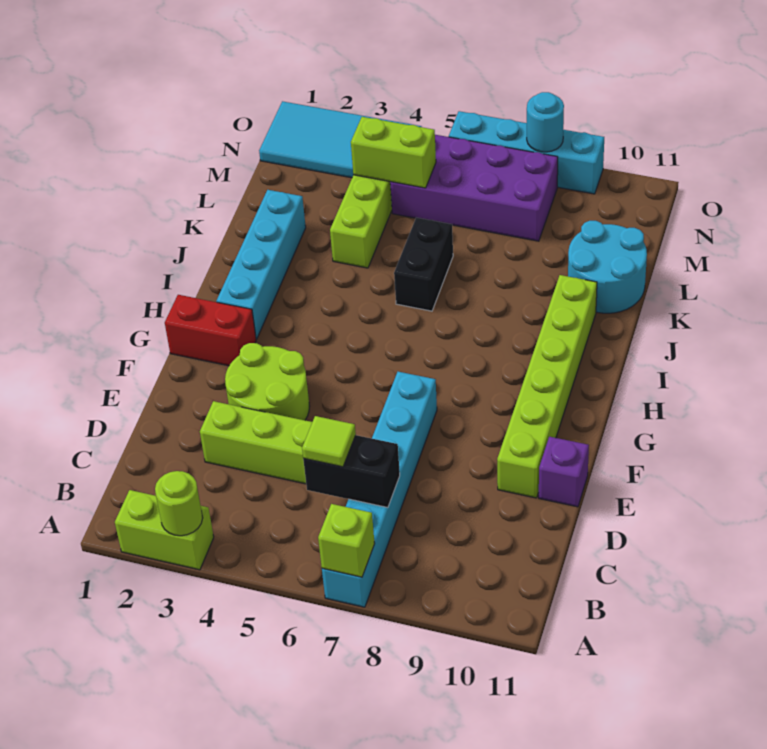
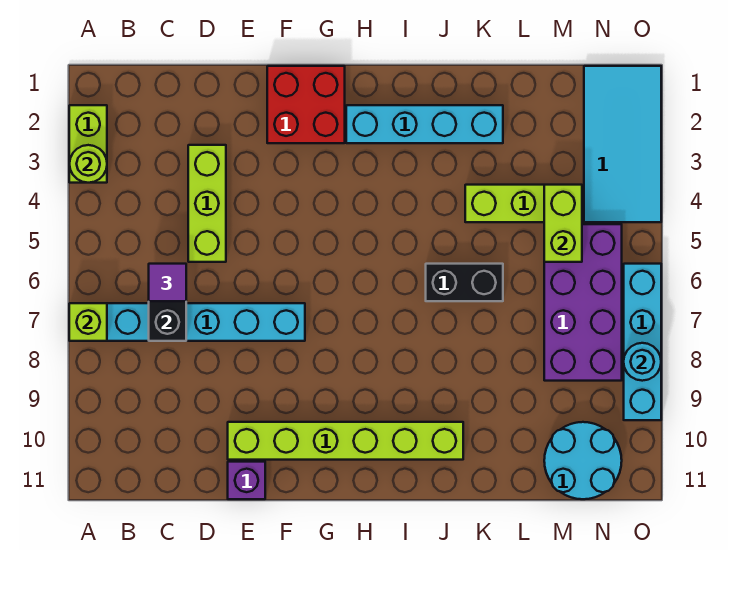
lime tile C6 level 3 -> purple tile C6 level 3
lime round brick E3:F4 level 1 -> none
red brick G1:G2 level 1 -> red brick F1:G2 level 1
cyan round brick K10:L11 level 1 -> cyan round brick M10:N11 level 1

